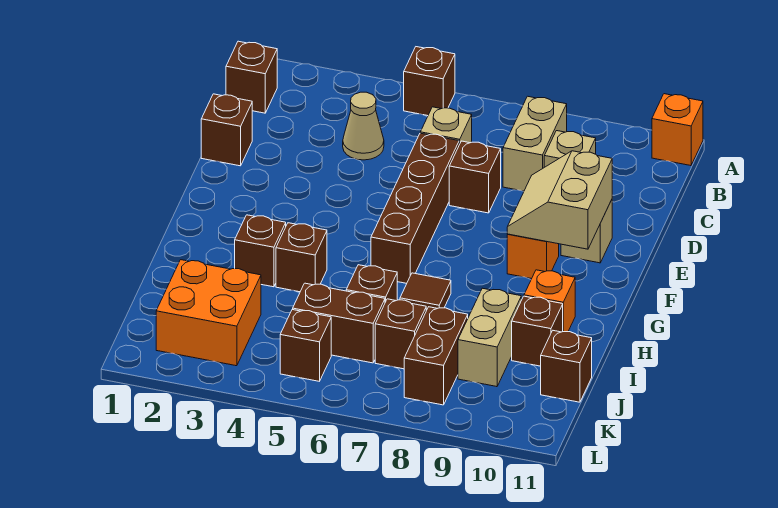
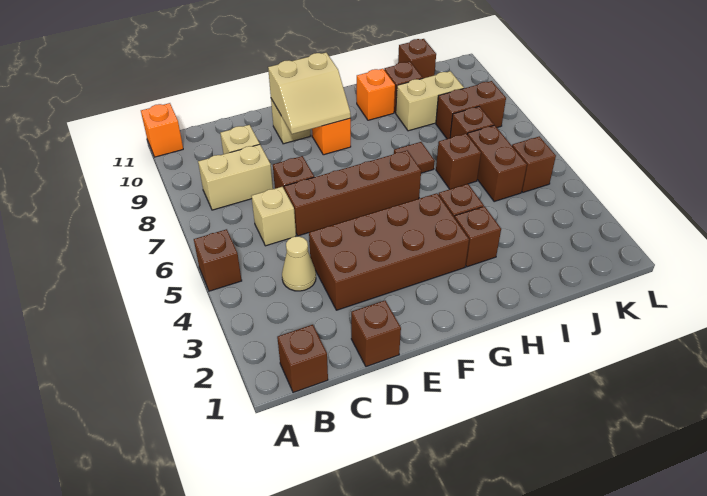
none -> brown brick D3:G4 level 1
orange brick J2:K3 level 1 -> none

